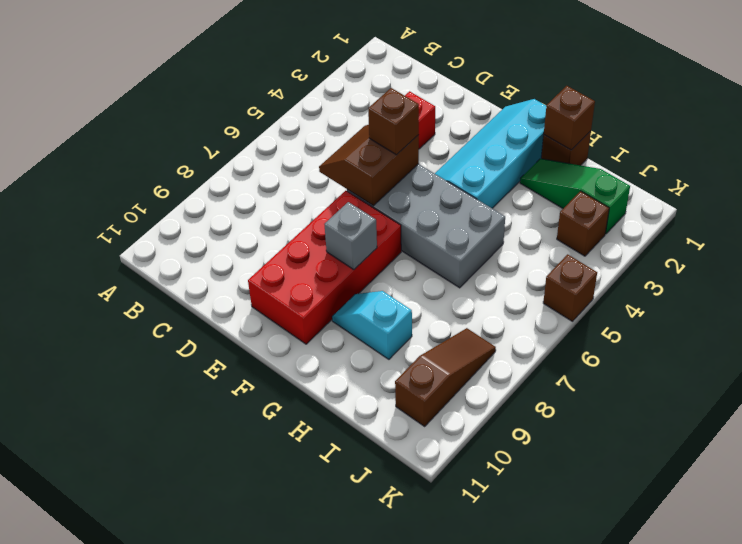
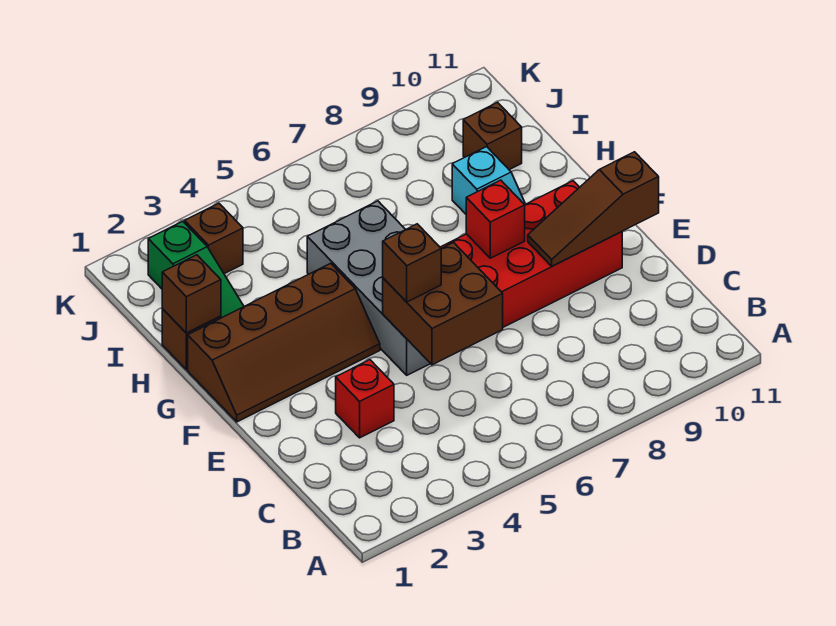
brown slope D5:E6 level 2 top E -> brown brick D5:E6 level 2
cyan slope F1:G4 level 1 top G -> brown slope F1:G4 level 1 top G
grey brick F8 level 2 -> red brick F8 level 2
brown slope J8:J10 level 1 top 10 -> brown slope E9:E11 level 2 top 11
brown brick K5 level 1 -> brown brick I10 level 1

